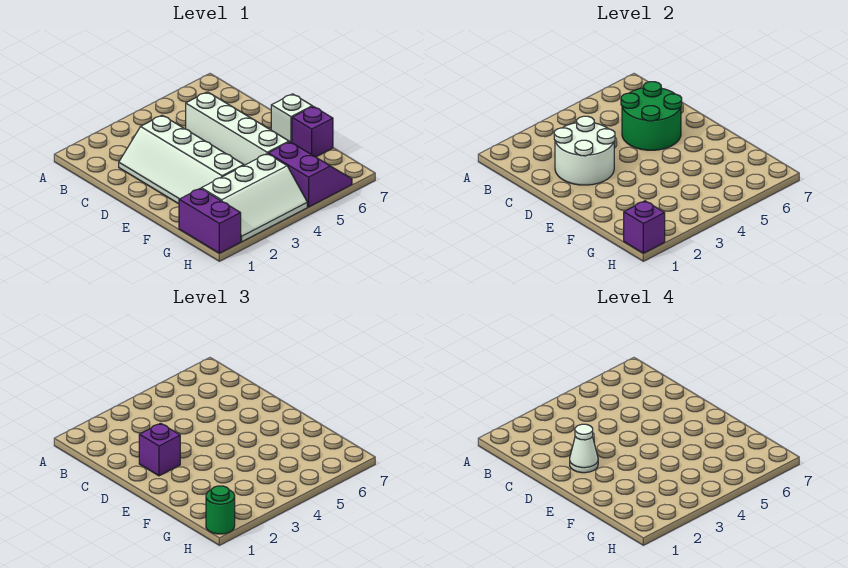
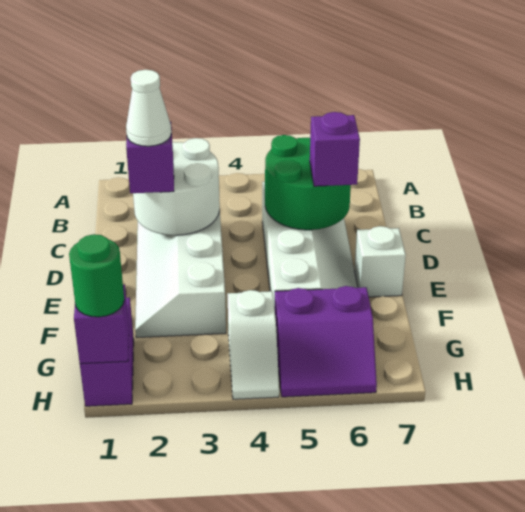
purple brick F7 level 1 -> purple brick D6 level 3
white slope G2:H4 level 1 top G -> white slope G4:H4 level 1 top G
purple slope G5:H6 level 1 top 5 -> purple slope G5:H6 level 1 top G

